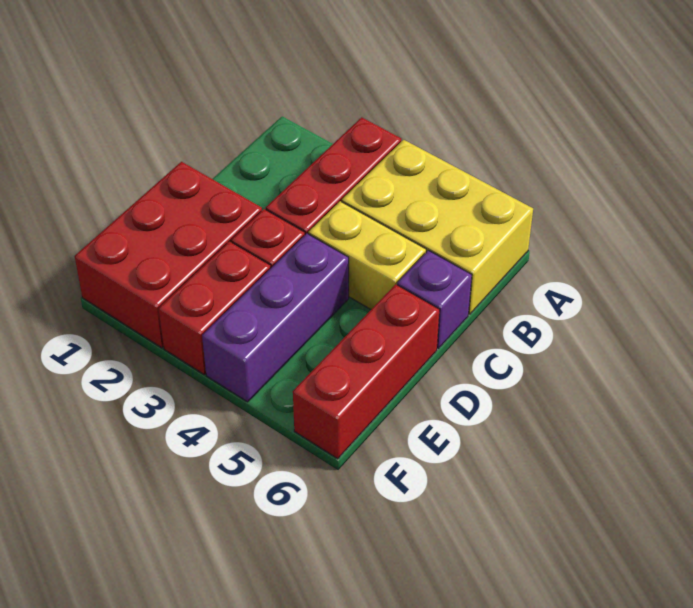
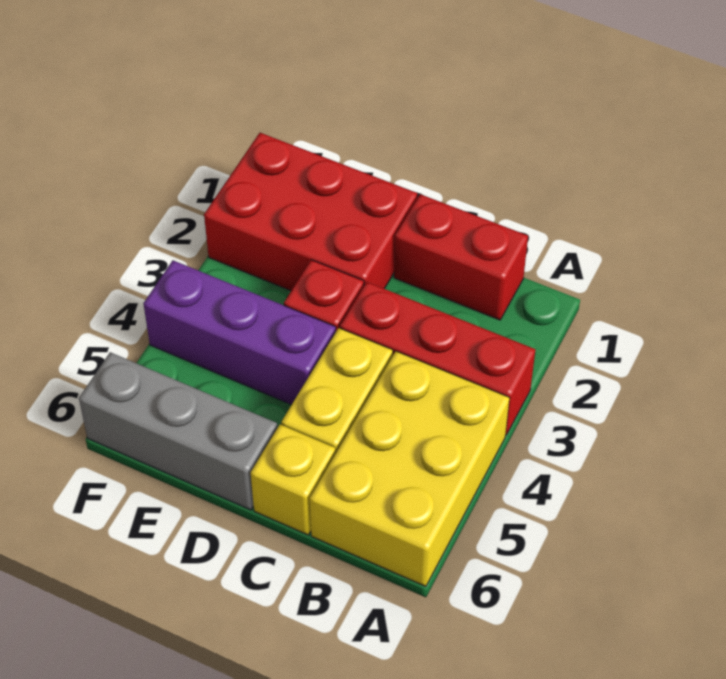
purple brick C6 level 1 -> yellow brick C6 level 1
red brick D6:F6 level 1 -> grey brick D6:F6 level 1
red brick E3:F3 level 1 -> red brick B1:C1 level 1

